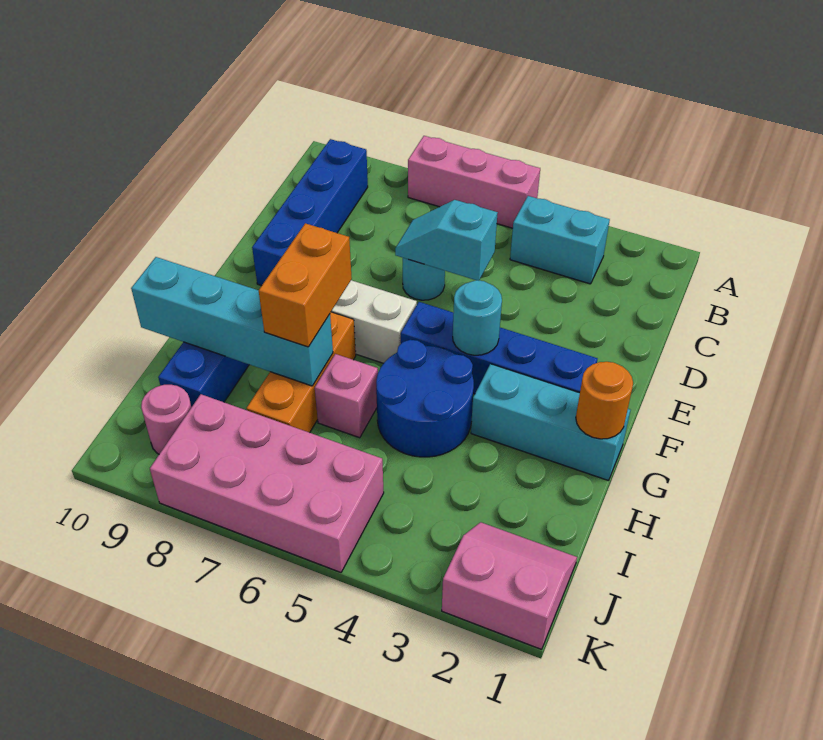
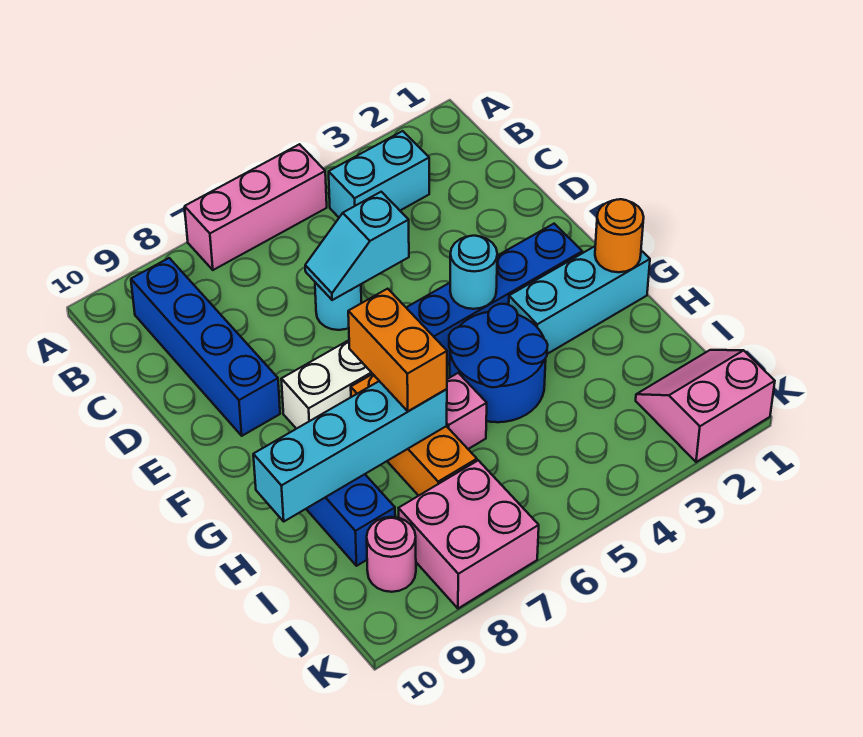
pink brick J5:K8 level 1 -> pink brick J7:K8 level 1

